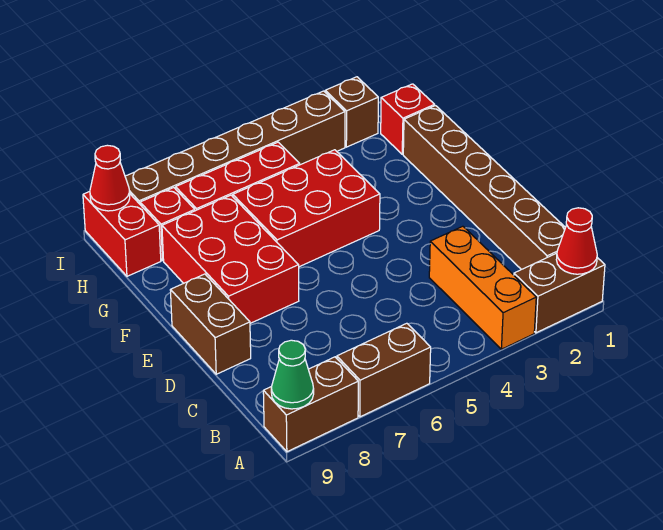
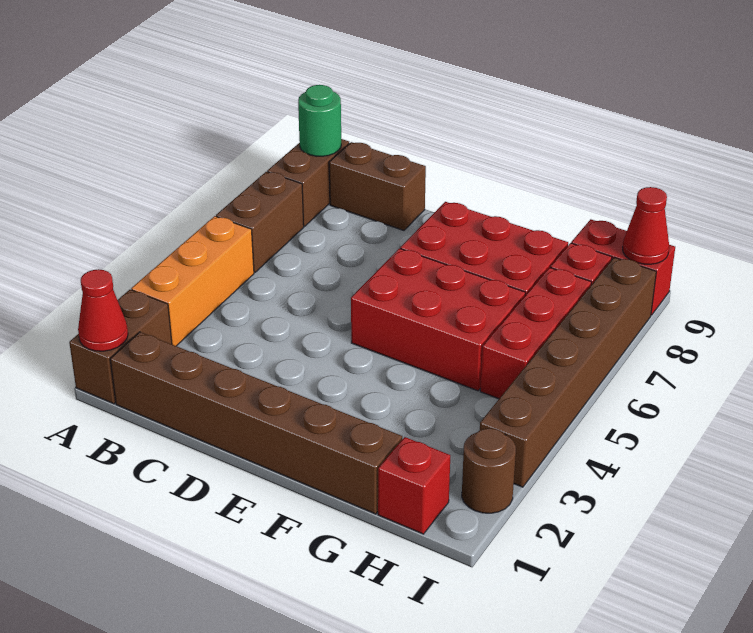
orange brick A3:C3 level 1 -> orange brick A3:A5 level 1
green cone A9 level 2 -> green round brick A9 level 2
brown brick D9:E9 level 1 -> brown brick B9:C9 level 1
red brick F4:G6 level 1 -> red brick E5:G6 level 1
brown brick I2 level 1 -> brown round brick I2 level 1

